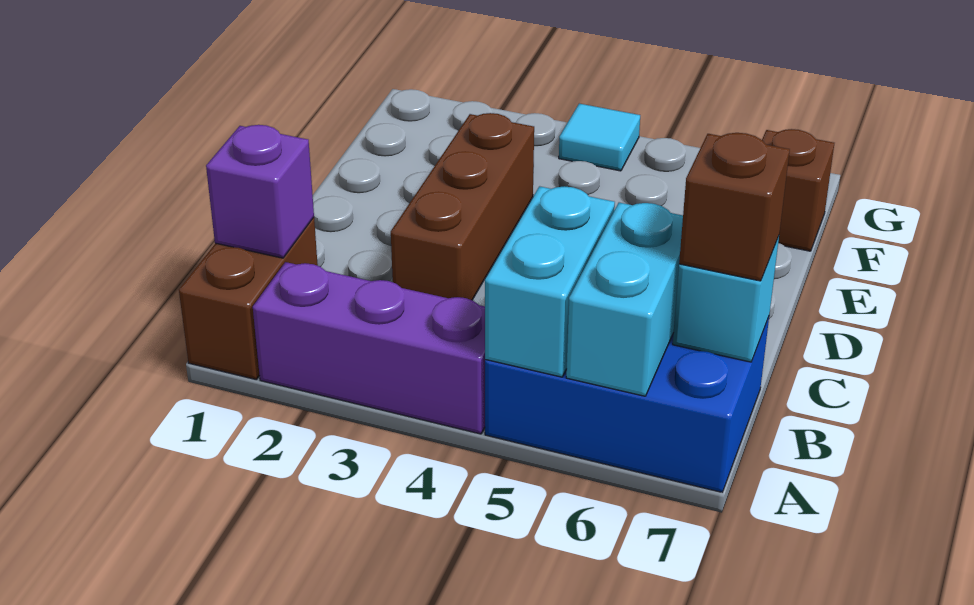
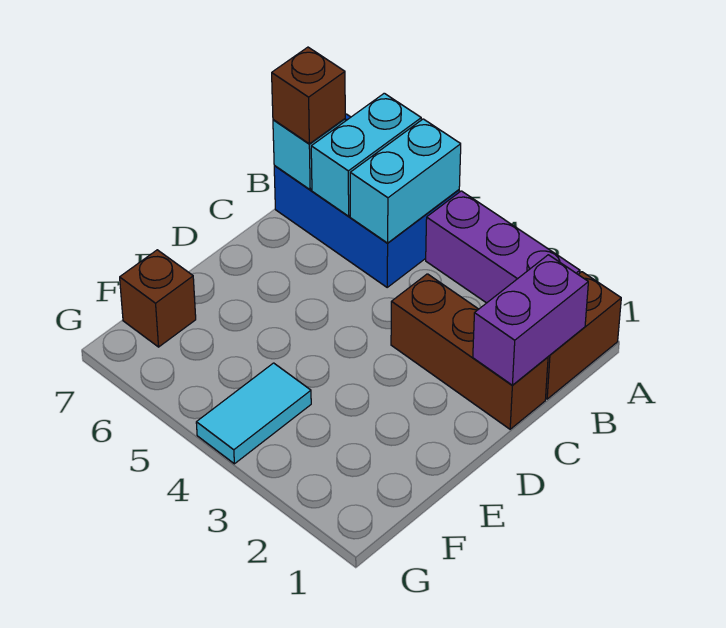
purple brick B1 level 2 -> purple brick B1:C1 level 2
brown brick C3:E3 level 1 -> brown brick C1:C3 level 1
cyan tile G4 level 1 -> cyan tile F4:G4 level 1

